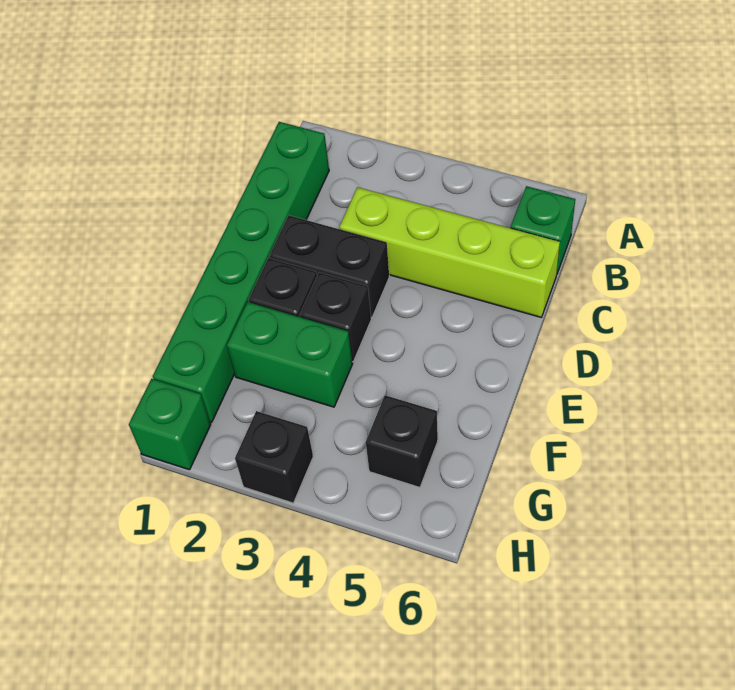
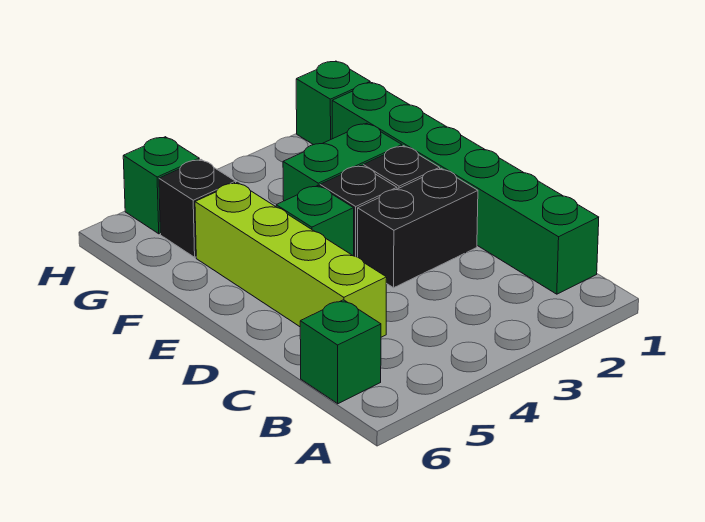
lime brick C3:C6 level 1 -> lime brick C5:F5 level 1
none -> green brick E4 level 1
black brick H3 level 1 -> none
none -> green brick H5 level 1

